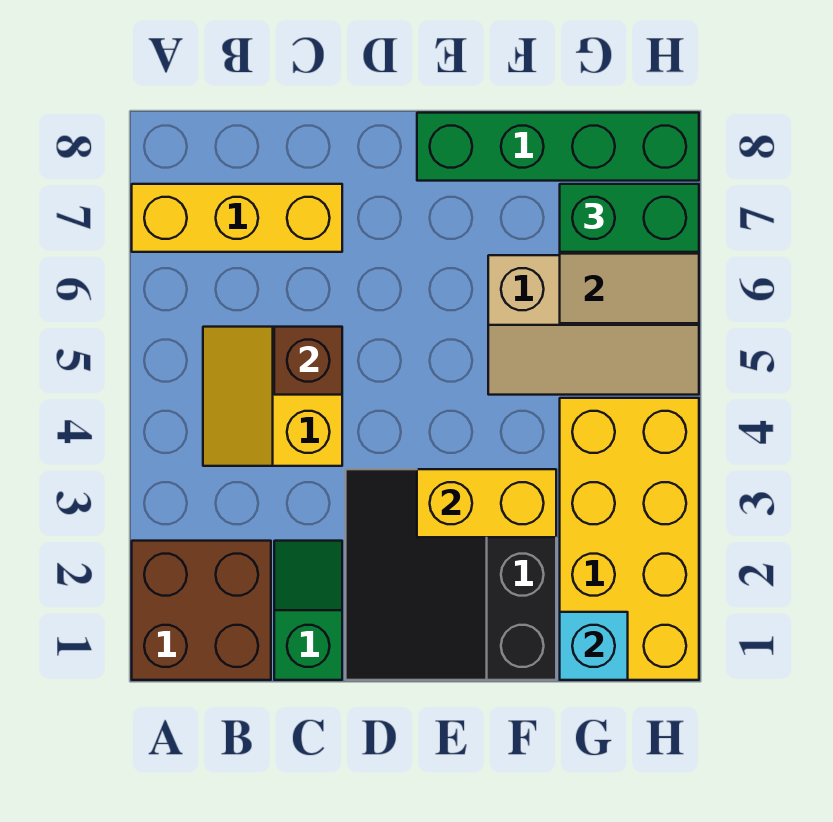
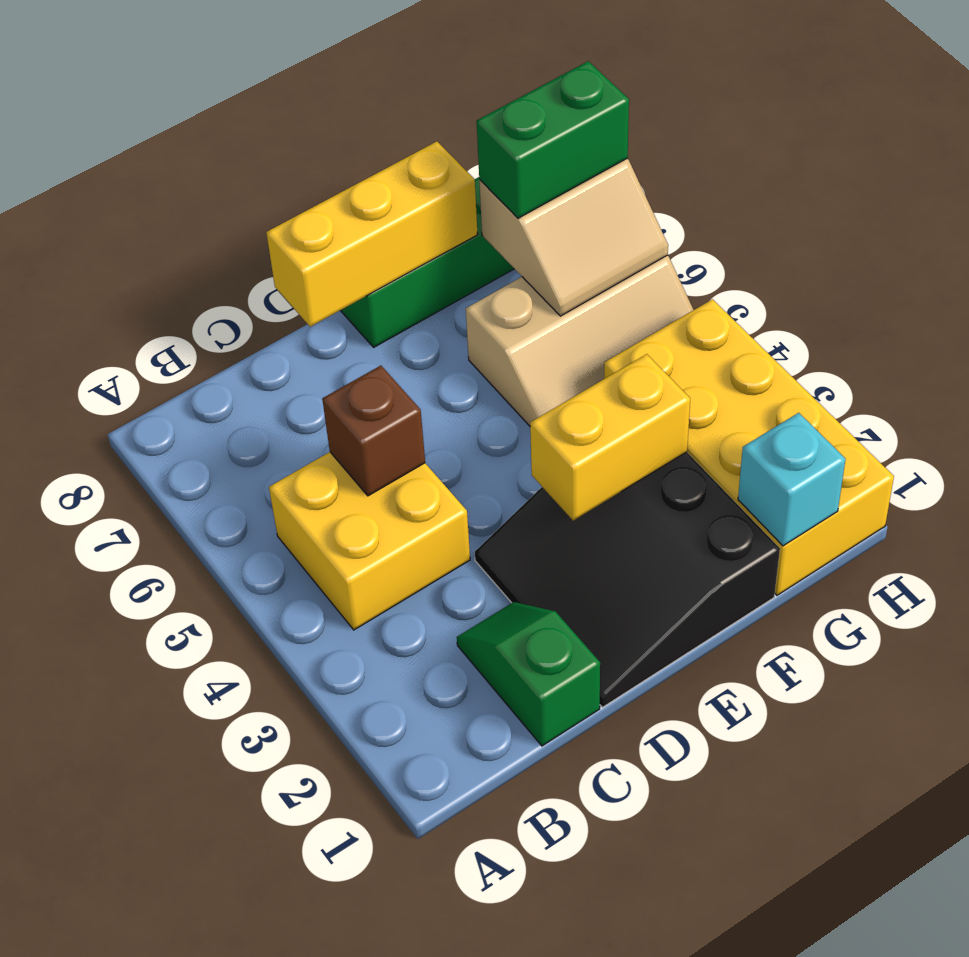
brown brick A1:B2 level 1 -> none
yellow brick A7:C7 level 1 -> yellow brick D8:F8 level 2
yellow slope B4:C5 level 1 top C -> yellow brick B4:C5 level 1

